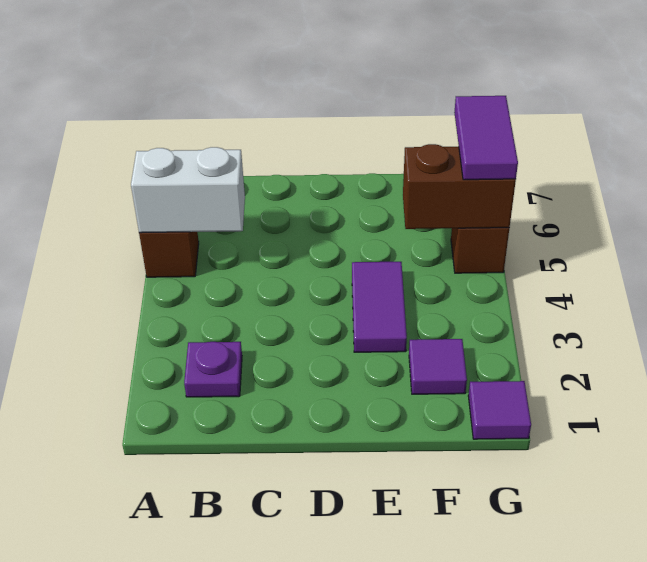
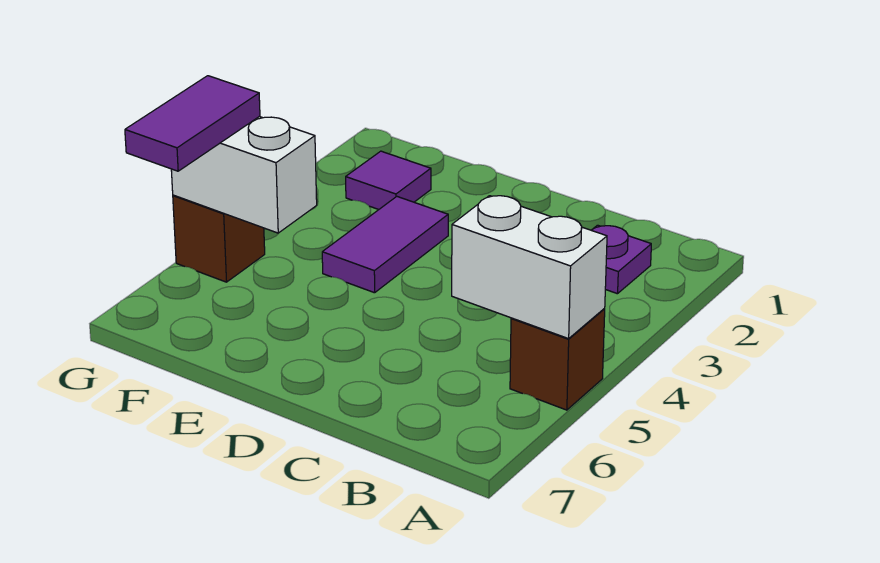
brown brick F5:G5 level 2 -> white brick F5:G5 level 2
purple tile G1 level 1 -> none

